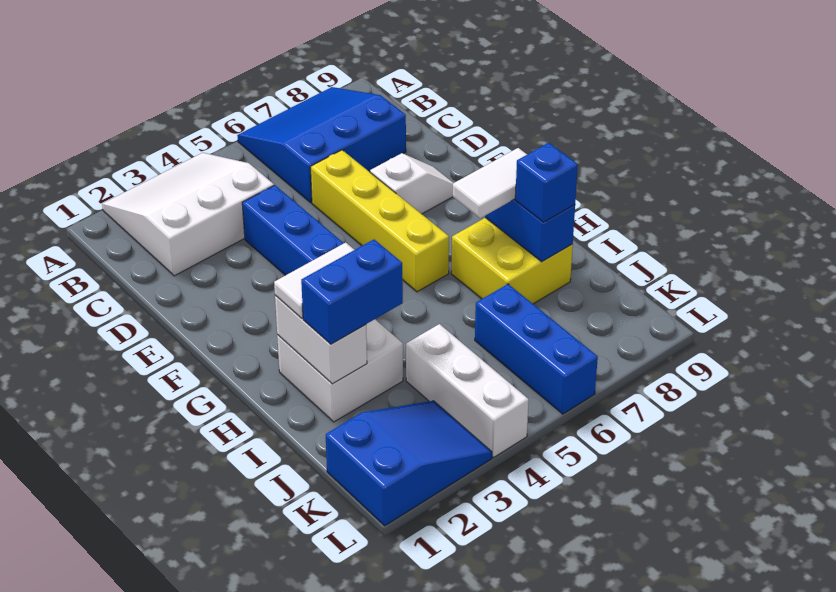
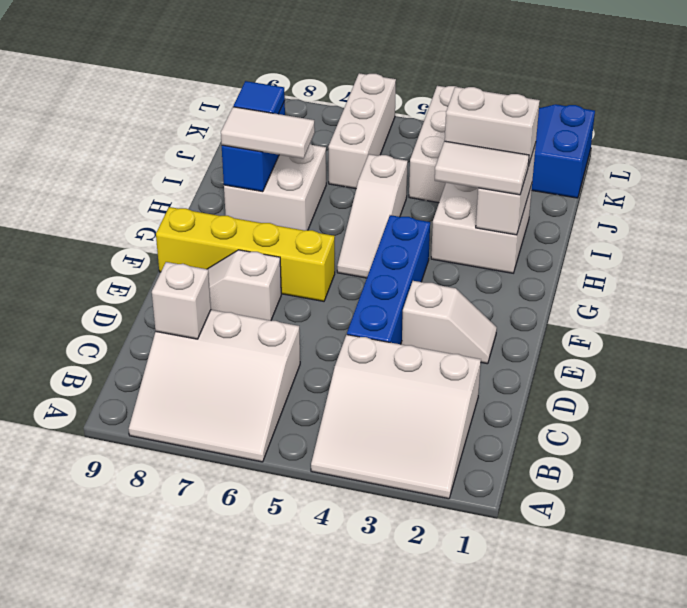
blue slope A6:C8 level 1 top C -> white slope A6:C8 level 1 top C
none -> white brick C8 level 2
yellow brick D6:G6 level 1 -> yellow brick F6:F9 level 1
none -> white slope E2:E3 level 1 top 3
none -> white slope G5:I5 level 1 top I
yellow brick H7:I8 level 1 -> white brick H7:I8 level 1
blue brick I2:I3 level 3 -> white brick I2:I3 level 3
blue brick I8 level 3 -> blue tile I8 level 3
blue brick J6:L6 level 1 -> white brick J6:L6 level 1

